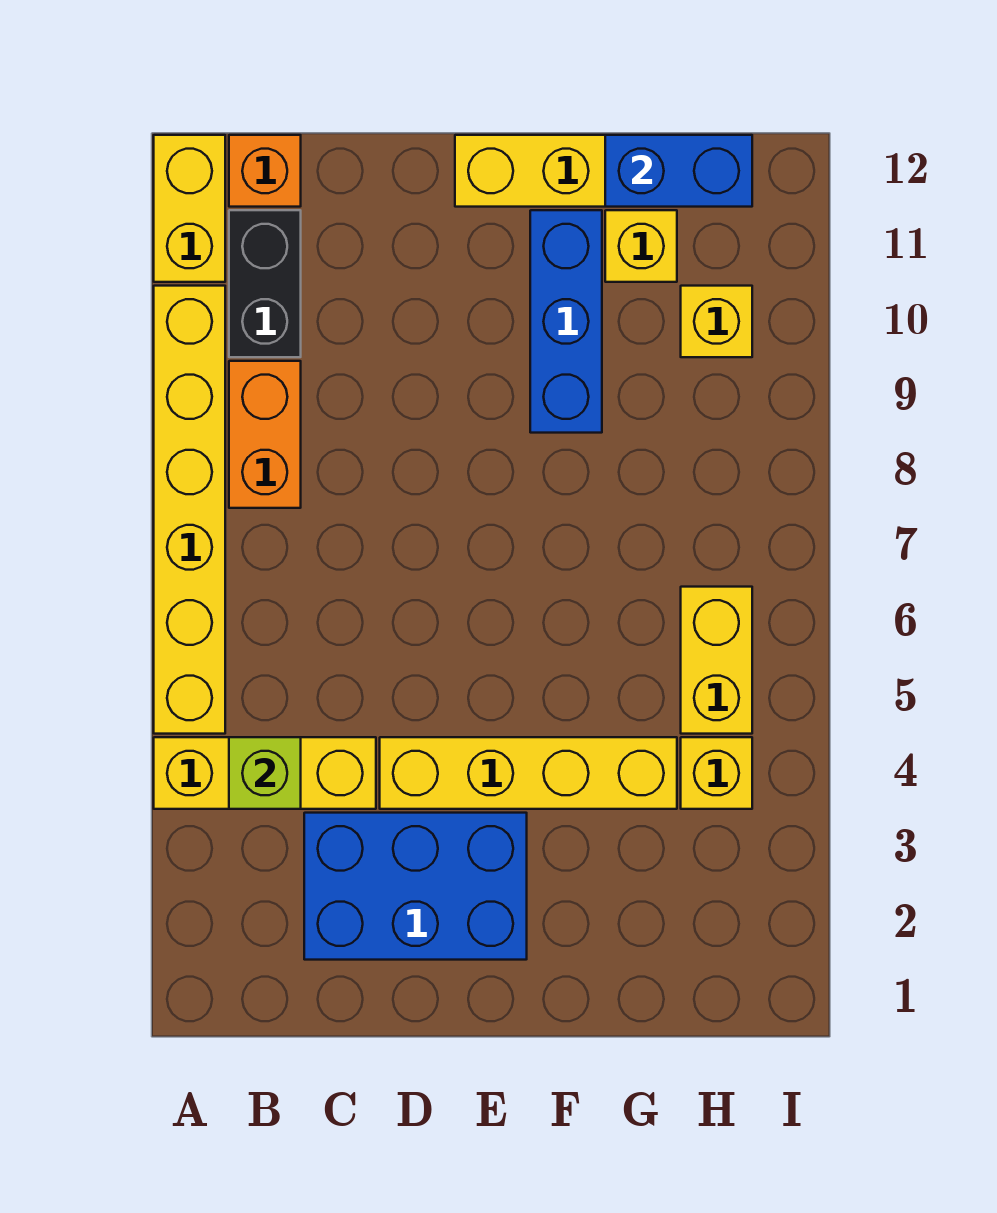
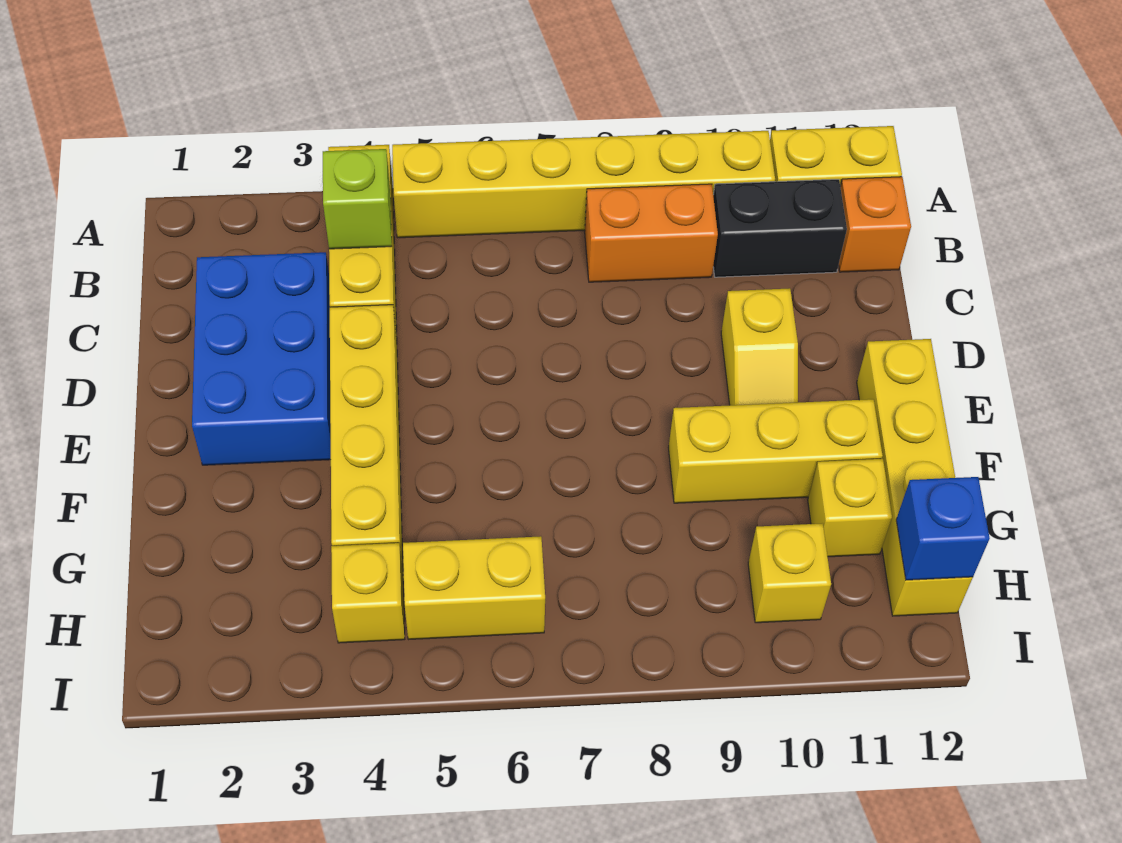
none -> yellow slope D10:E10 level 1 top D
blue brick F9:F11 level 1 -> yellow brick F9:F11 level 1
blue brick G12:H12 level 2 -> blue brick H12 level 2

